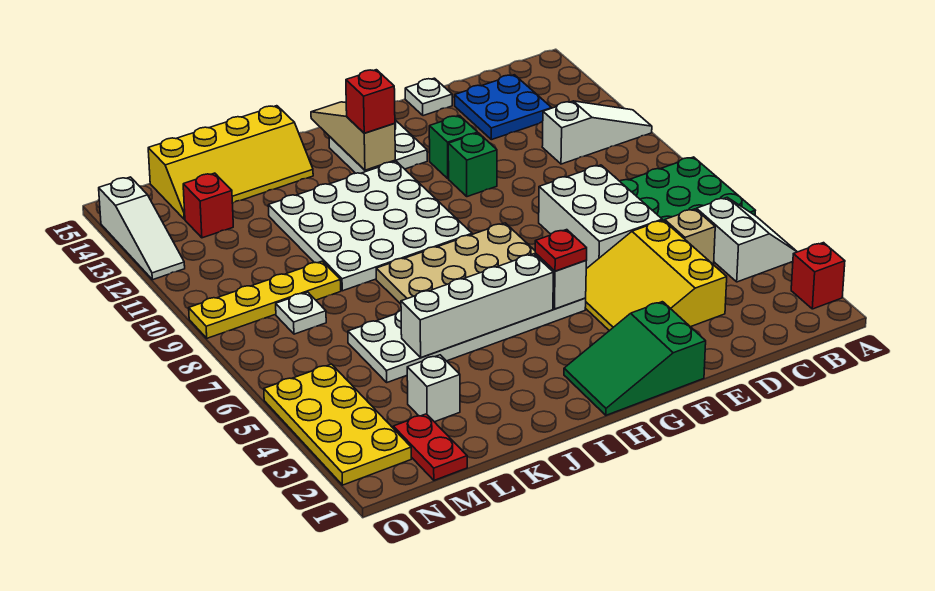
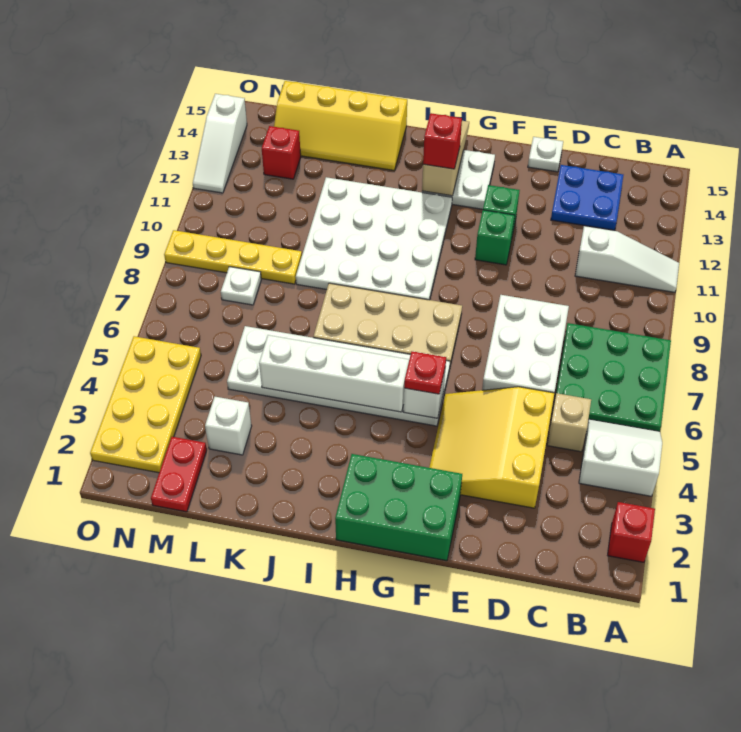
white slope A4:B5 level 1 top B -> white slope A4:B5 level 1 top 4
green slope F1:H2 level 1 top F -> green brick F1:H2 level 1

